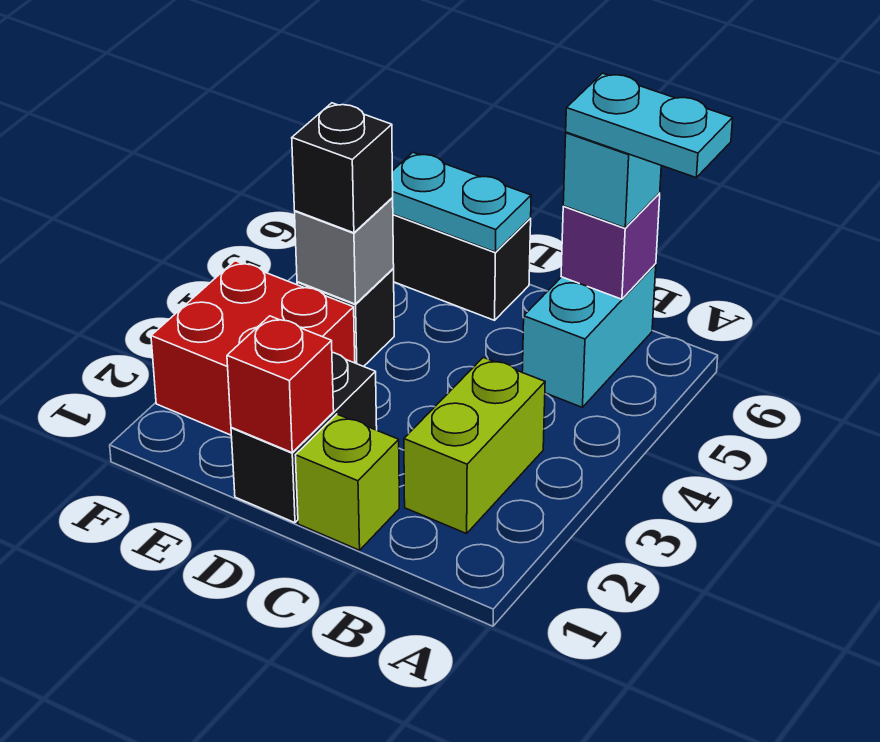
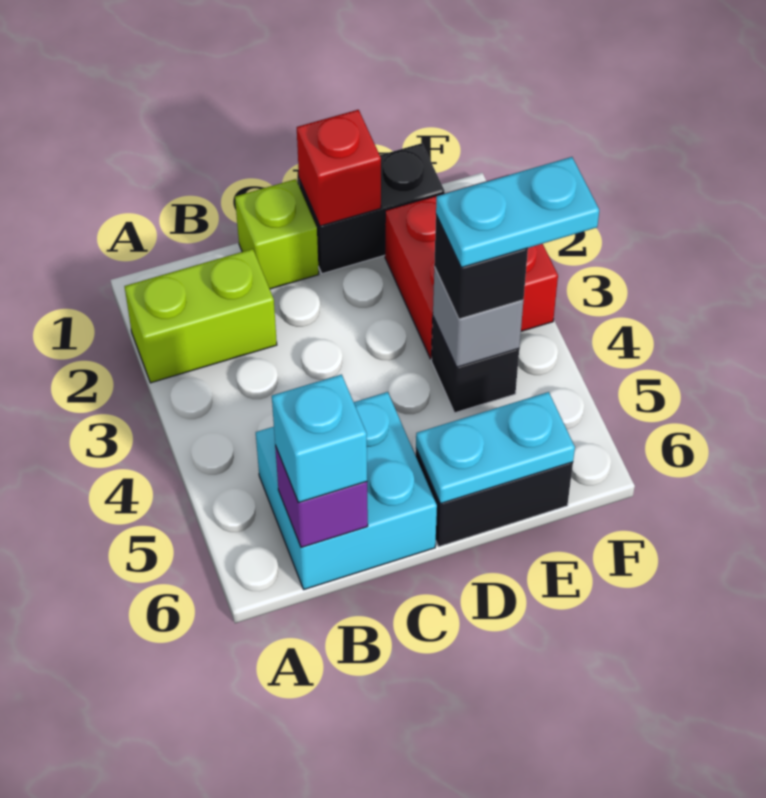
cyan plate A6:B6 level 4 -> cyan plate E4:F4 level 4
lime brick B2:B3 level 1 -> lime brick A2:B2 level 1
cyan brick B5:B6 level 1 -> cyan brick B5:C6 level 1
black brick D1:D2 level 1 -> black brick D1:E1 level 1

